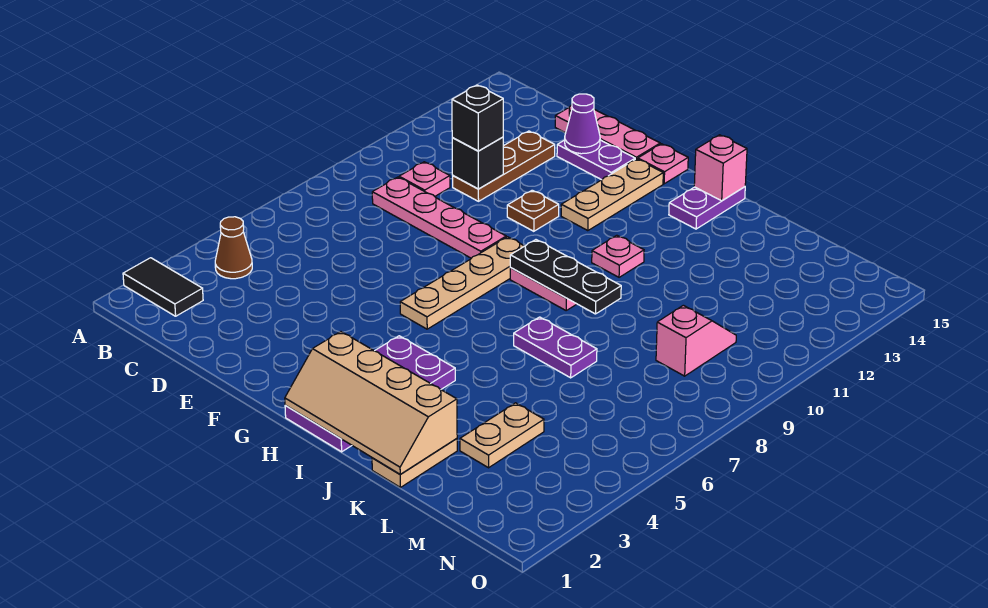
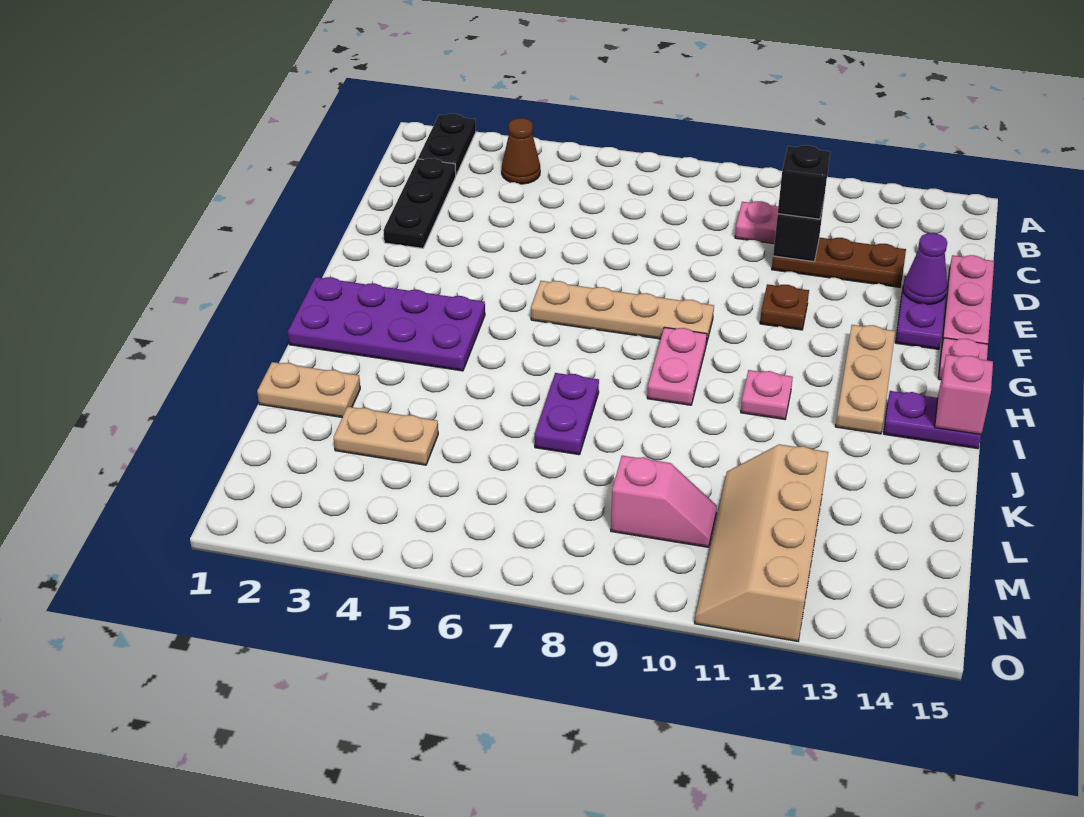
black tile A2:B2 level 1 -> black plate A2:B2 level 1
pink plate C9:F9 level 1 -> none
tan plate G12:G14 level 1 -> tan plate G13:I13 level 1
tan slope H1:K2 level 2 top 2 -> tan slope L11:O12 level 1 top 12
black plate H9:J9 level 2 -> black plate C2:E2 level 1

